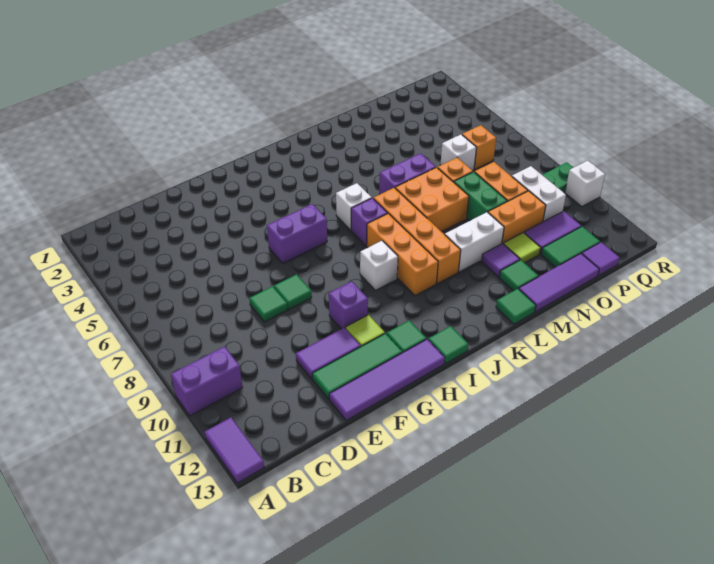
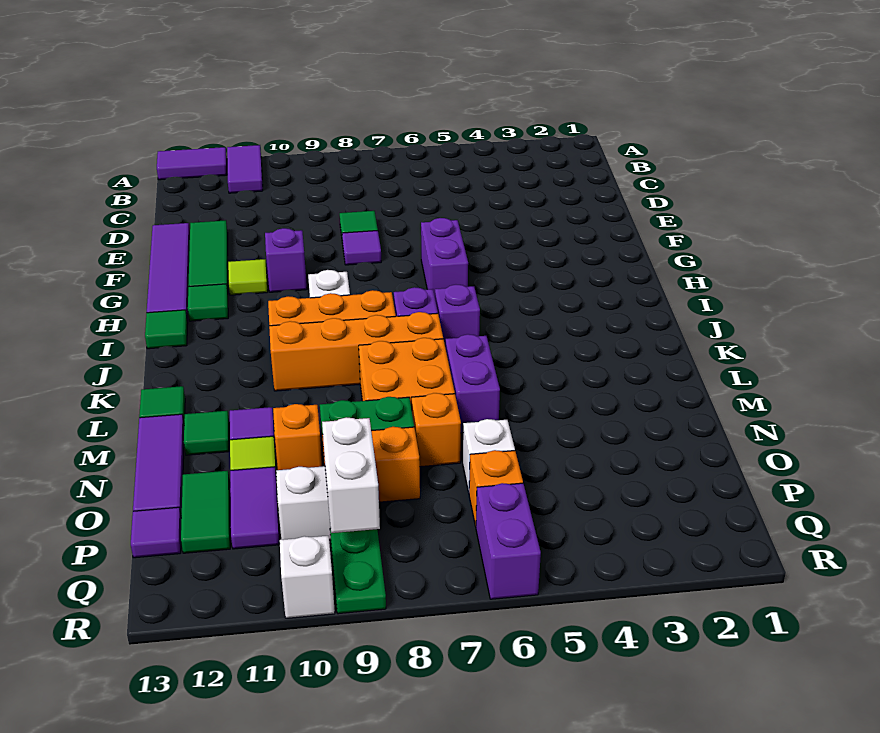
purple brick A10:B10 level 1 -> purple brick Q6:R6 level 1
purple tile E11:F11 level 1 -> purple tile A11:B11 level 1
green tile F8 level 1 -> purple tile F8 level 1
white brick J6 level 1 -> purple brick J6 level 1
white brick L10:M10 level 1 -> white brick P9:Q9 level 2
orange brick N10:O10 level 1 -> orange brick N10 level 1

